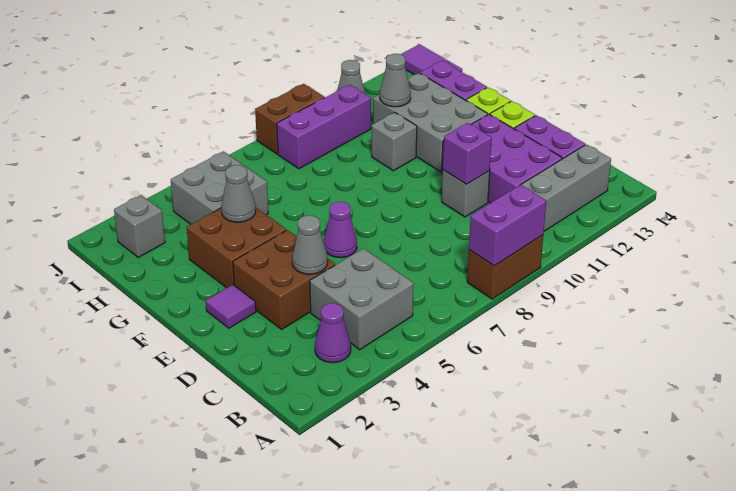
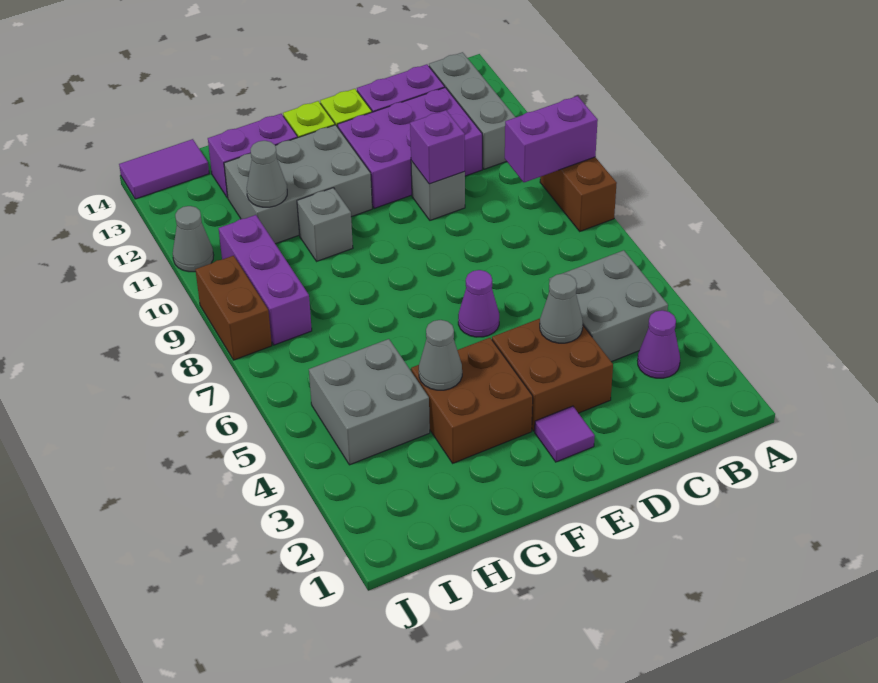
purple brick A8:A9 level 2 -> purple brick A9:B9 level 2
grey brick I2 level 1 -> none

